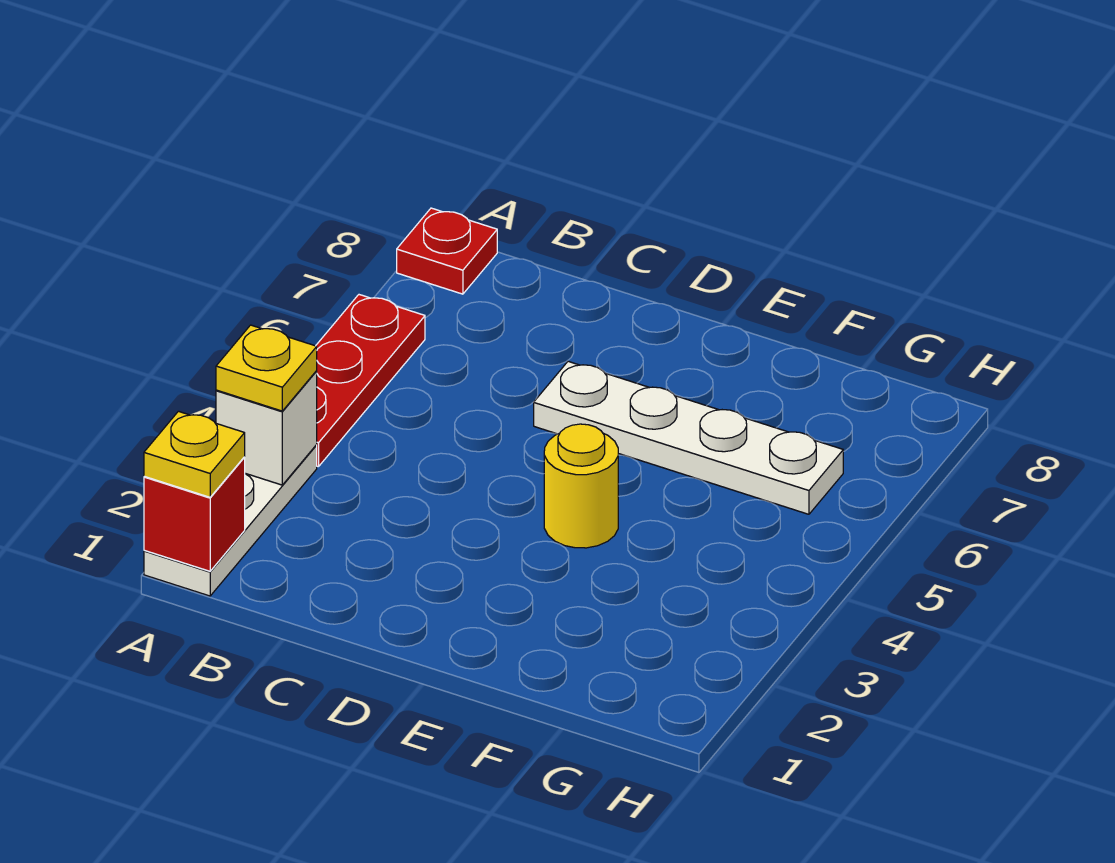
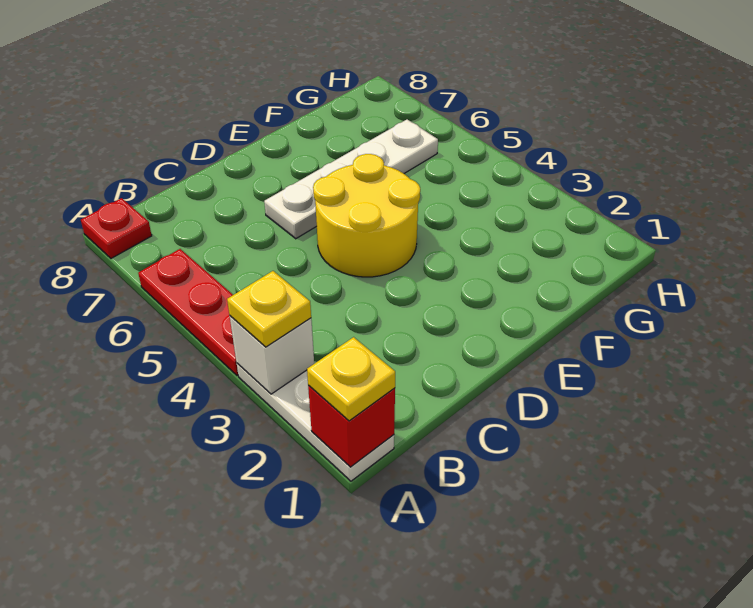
yellow round brick E4 level 1 -> yellow round brick D4:E5 level 1

